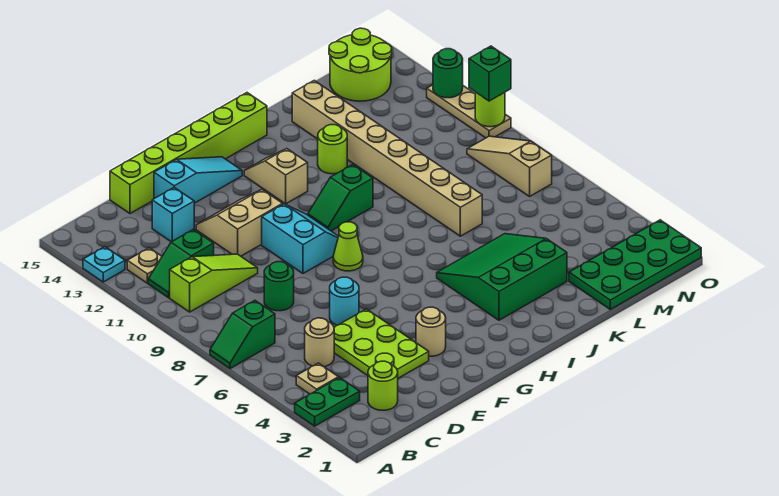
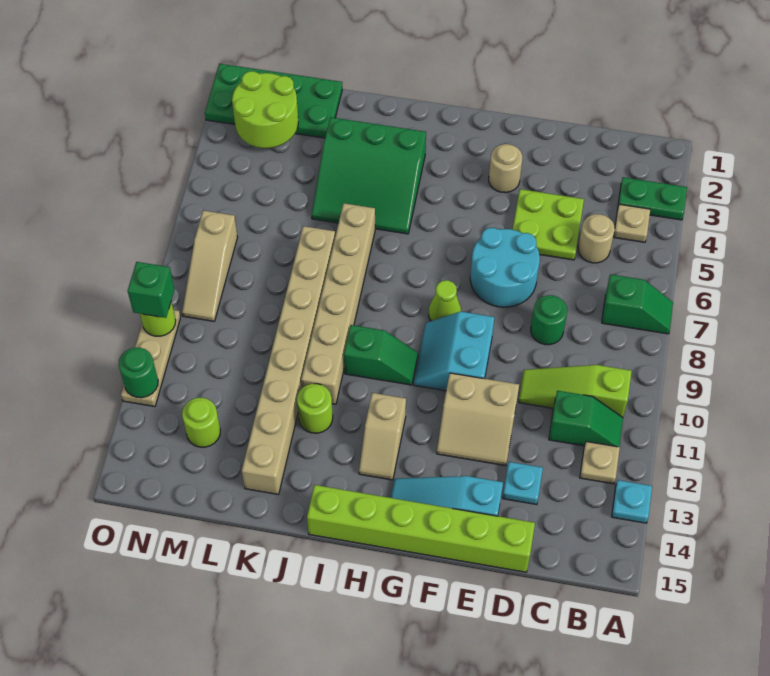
lime round brick C2 level 1 -> lime round brick M13 level 1
lime plate D3:E5 level 1 -> lime plate D4:E5 level 1
cyan brick D13 level 1 -> cyan plate D13 level 1
cyan round brick E6 level 1 -> cyan round brick E6:F7 level 1
none -> tan brick J6:J11 level 1
lime round brick M14:N15 level 1 -> lime round brick M2:N3 level 2

